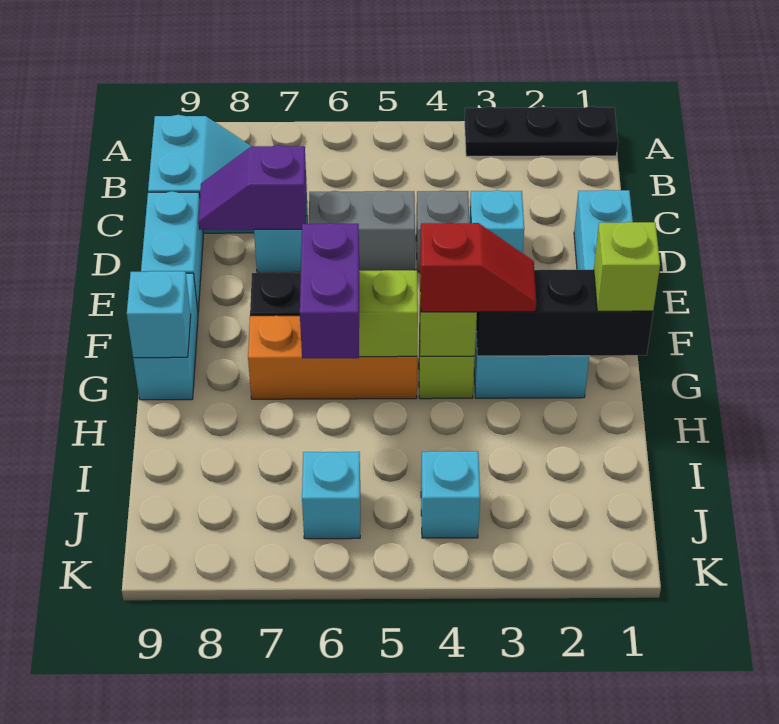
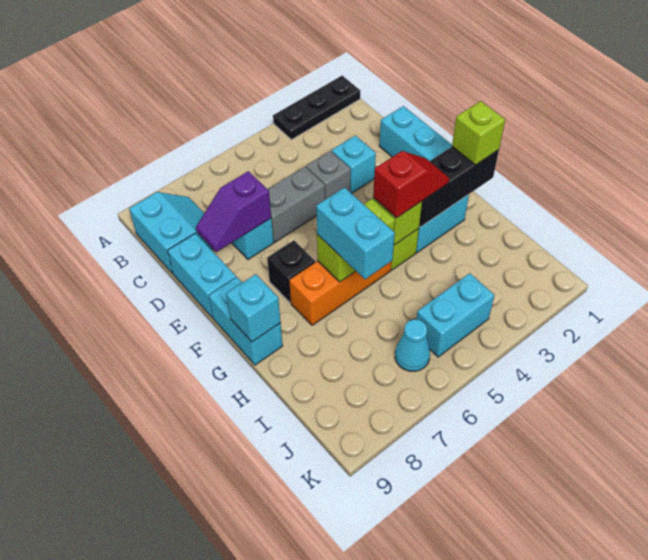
purple brick G6:H6 level 3 -> cyan brick G6:H6 level 3
cyan brick J4 level 1 -> cyan brick J4:J5 level 1
cyan brick J6 level 1 -> cyan cone J6 level 1

